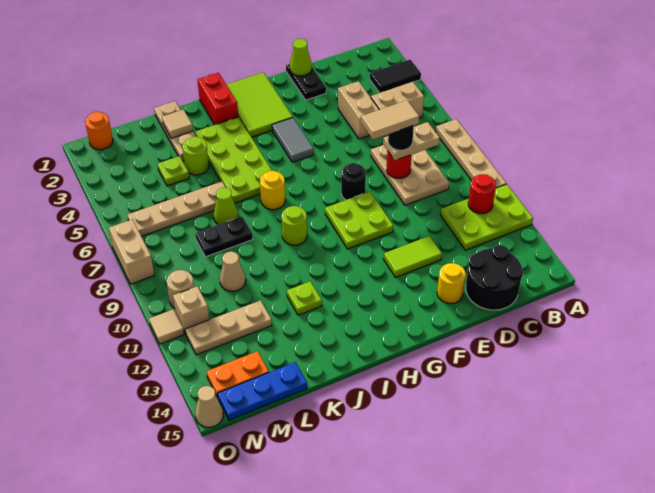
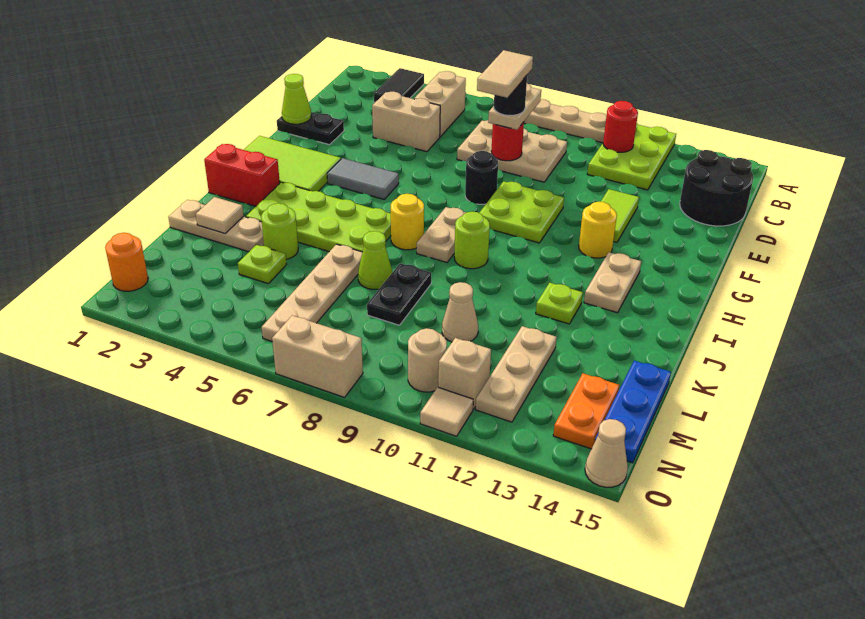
yellow round brick E14 level 1 -> yellow round brick G12 level 1
none -> tan plate H8:I8 level 1
none -> tan plate H13:I13 level 1

